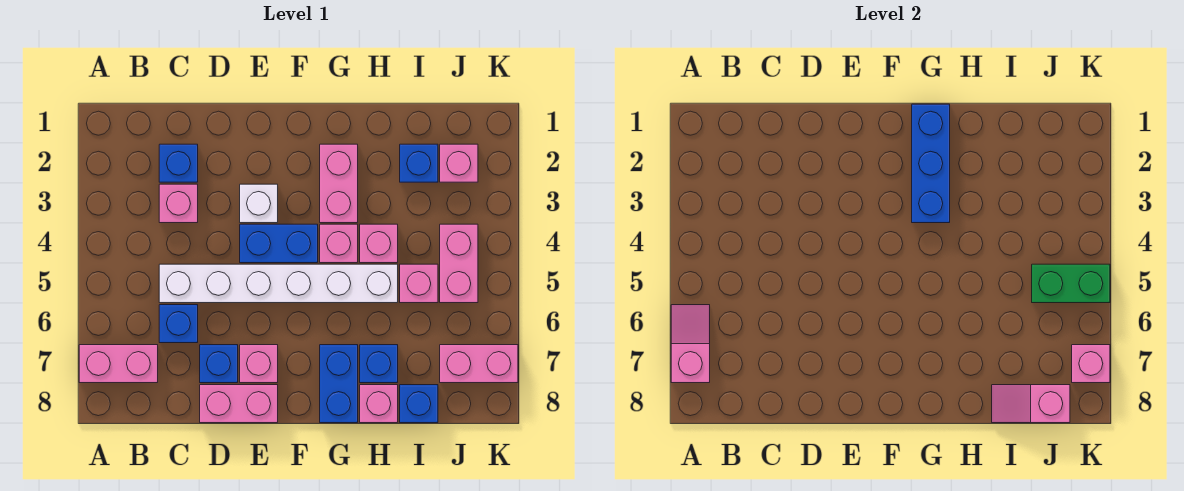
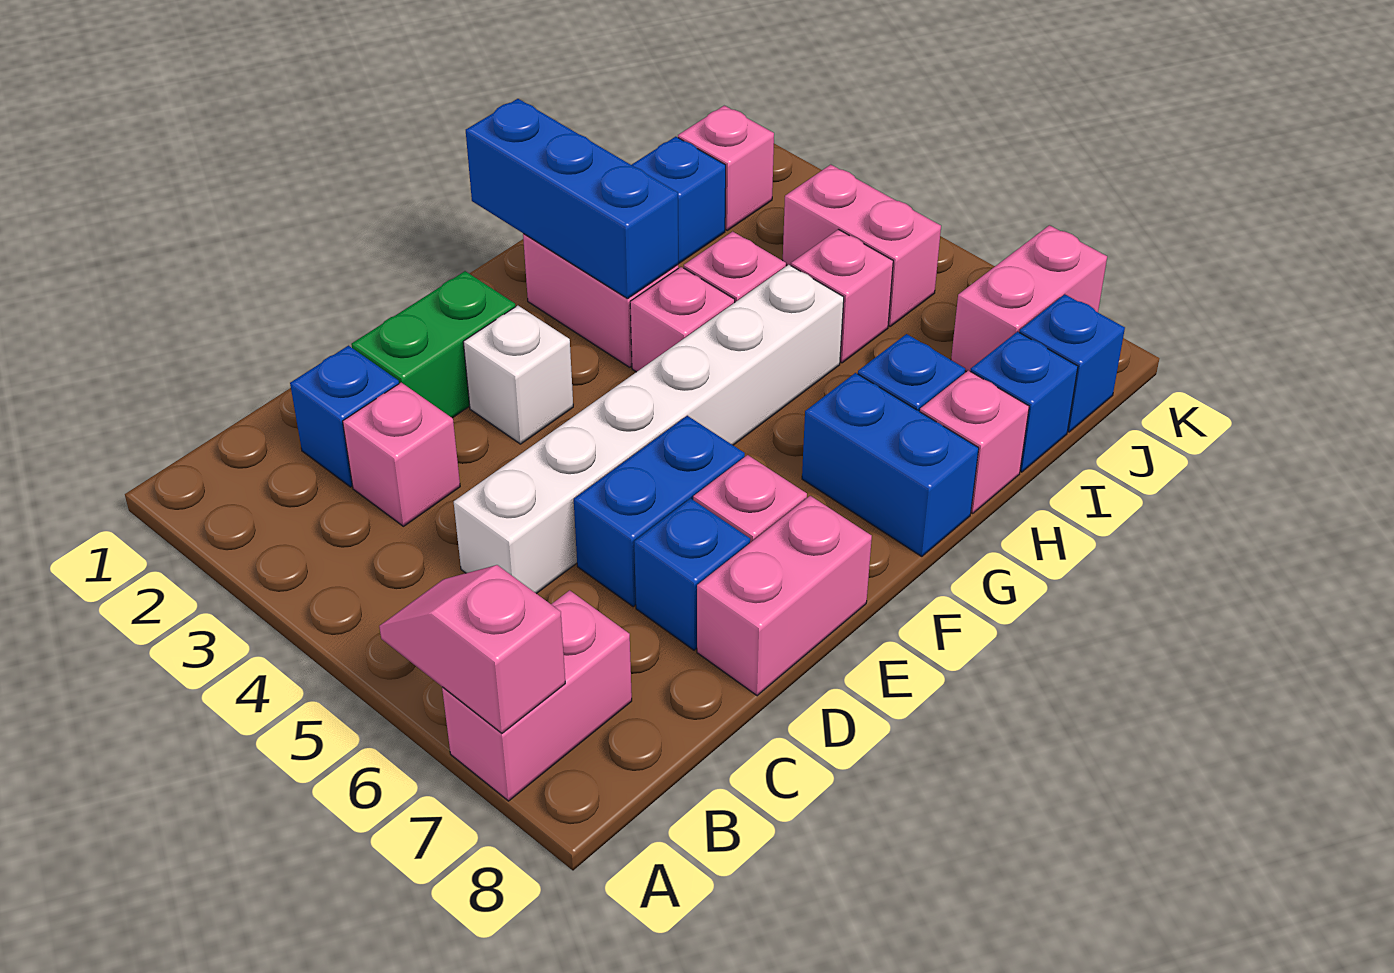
blue brick C6 level 1 -> blue brick J8 level 1
blue brick E4:F4 level 1 -> blue brick D6:E6 level 1
pink slope I8:J8 level 2 top J -> none
green brick J5:K5 level 2 -> green brick D2:E2 level 1
pink brick K7 level 2 -> none

